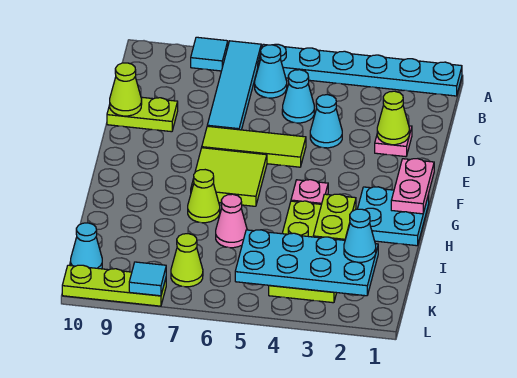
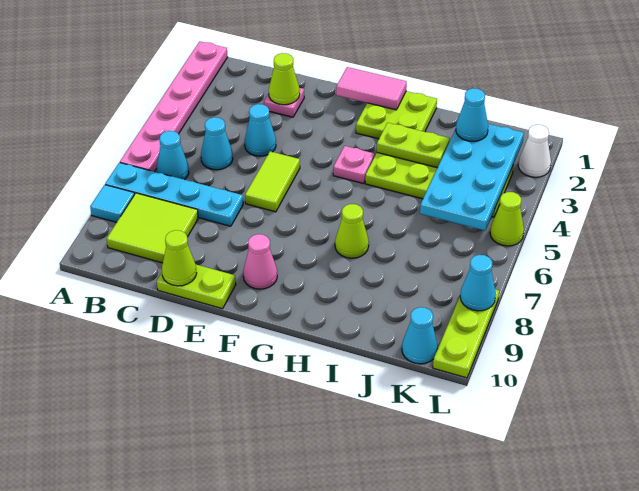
cyan plate A1:A6 level 1 -> pink plate A1:A6 level 1
cyan tile A7:D7 level 1 -> cyan plate A7:D7 level 1
lime plate D9:D10 level 1 -> lime plate D10:E10 level 1
lime tile E5:E7 level 1 -> lime tile E5:E6 level 1
pink plate F1:G1 level 2 -> pink tile F1:G1 level 2
lime tile F6:G7 level 1 -> lime tile B8:C9 level 1
cyan plate G1:H2 level 1 -> lime plate G1:H2 level 1
pink cone I6 level 1 -> pink cone F9 level 1
lime cone K7 level 1 -> lime cone L5 level 1
none -> white cone L2 level 1
cyan tile L8 level 2 -> cyan cone L8 level 2

